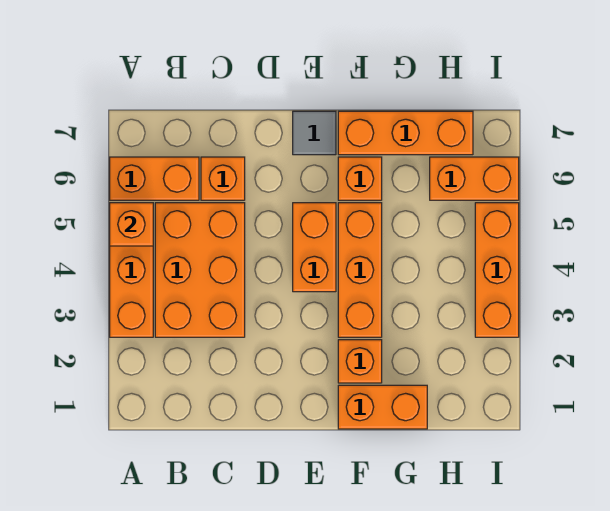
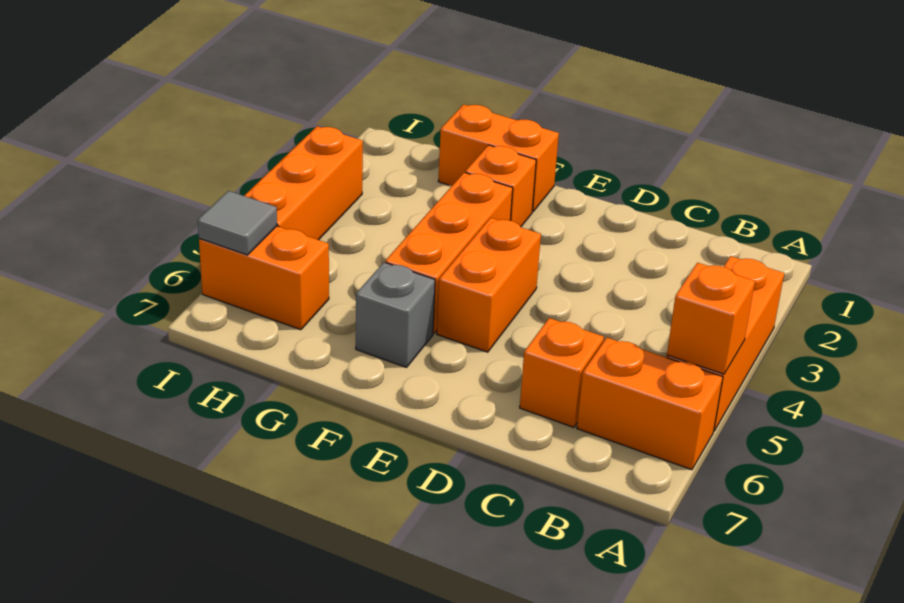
orange brick B3:C5 level 1 -> none
grey tile E7 level 1 -> grey tile I6 level 2
orange brick F6 level 1 -> grey brick F6 level 1
orange brick F7:H7 level 1 -> none

